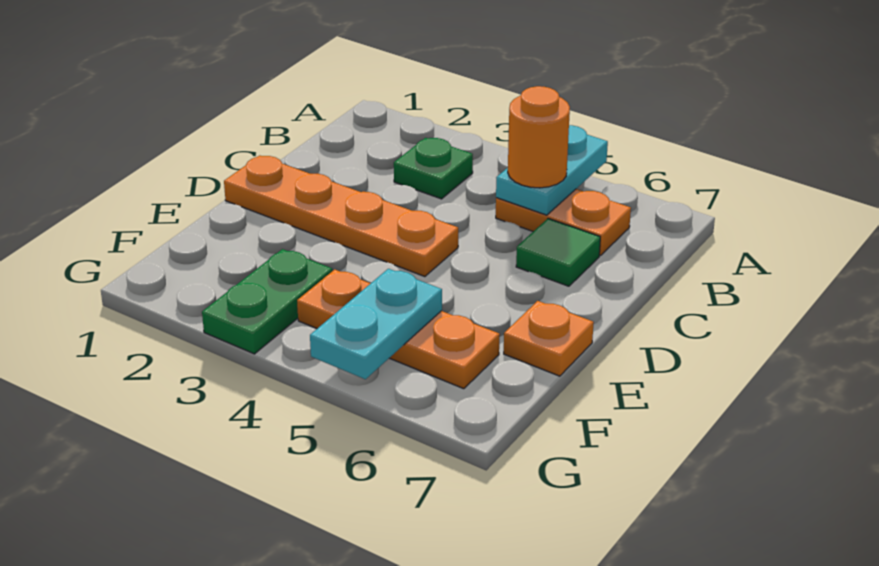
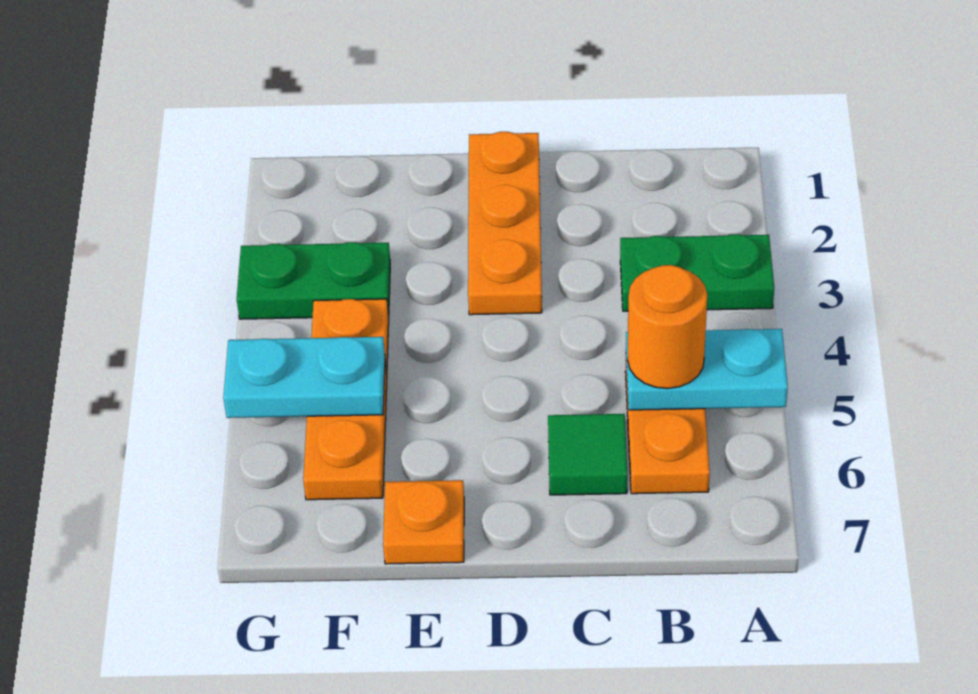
green plate B3 level 1 -> green plate A3:B3 level 1
orange plate D1:D4 level 1 -> orange plate D1:D3 level 1

